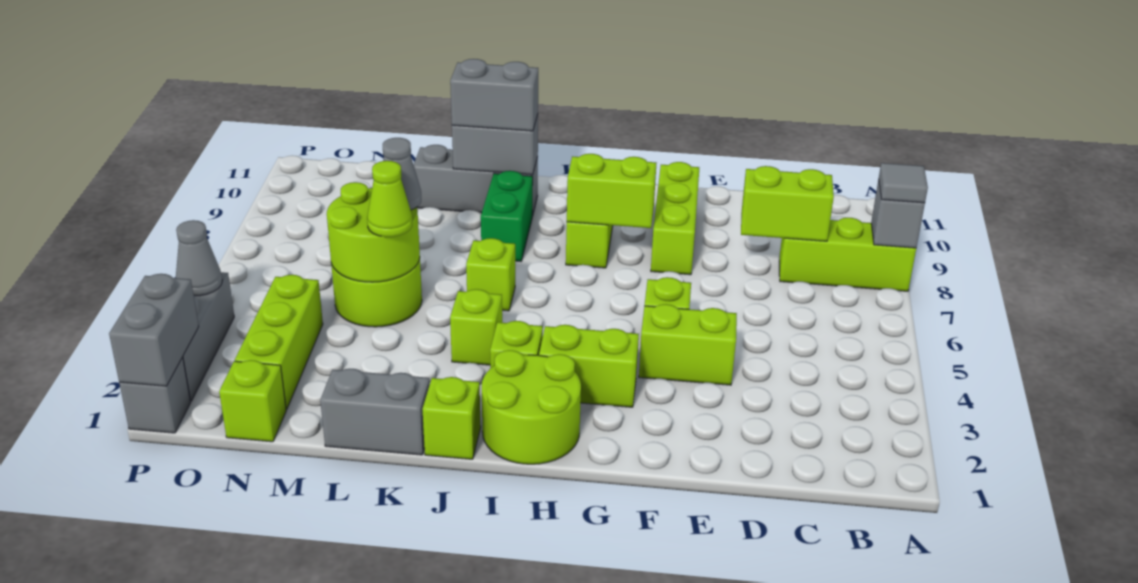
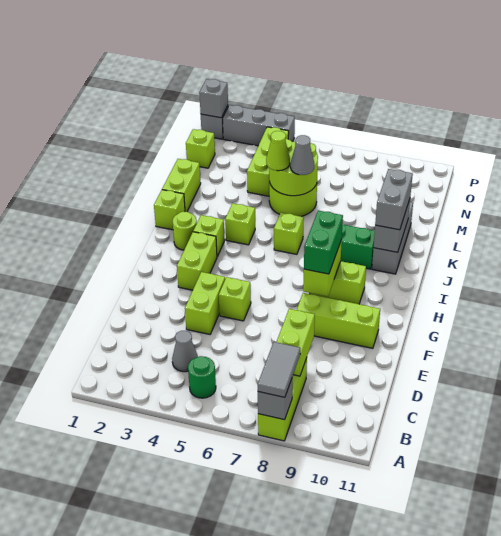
grey tile A8 level 3 -> grey tile A8:B8 level 3
none -> green round brick B5 level 1
none -> green brick G8:H8 level 3
lime round brick H1:I2 level 1 -> lime round brick I2 level 1
grey brick K1:L1 level 1 -> lime brick K1:L1 level 1
lime brick N2:N4 level 1 -> lime brick M4:O4 level 1
grey brick P1:P2 level 2 -> grey brick P1 level 2
grey cone P4 level 2 -> grey cone C4 level 1

